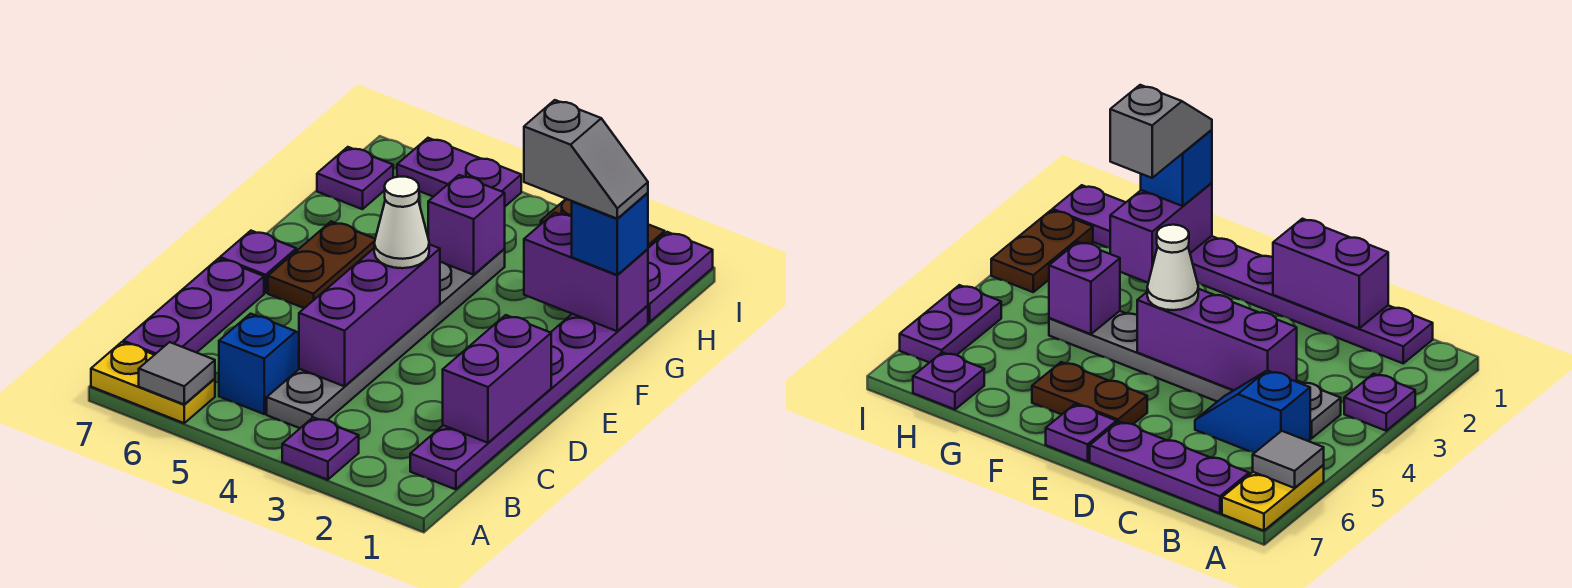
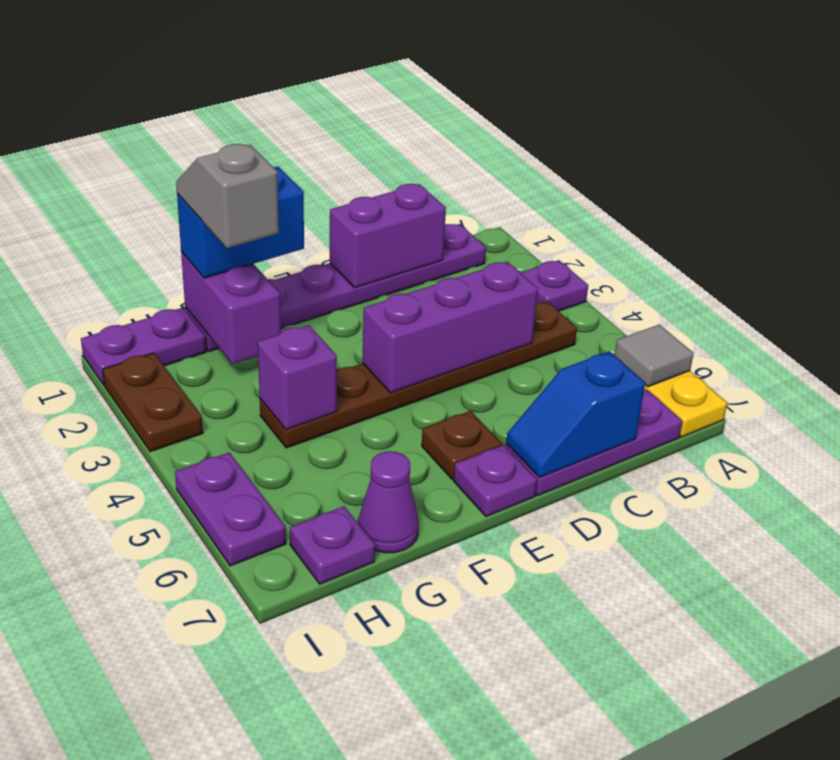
grey plate B4:G4 level 1 -> brown plate B4:G4 level 1
blue slope B5:C5 level 1 top B -> blue slope C7:D7 level 2 top C
white cone E4 level 3 -> none
brown plate E6:F6 level 1 -> brown plate E6 level 1
blue brick G1 level 3 -> blue brick F1:G1 level 3
none -> purple cone G7 level 1

